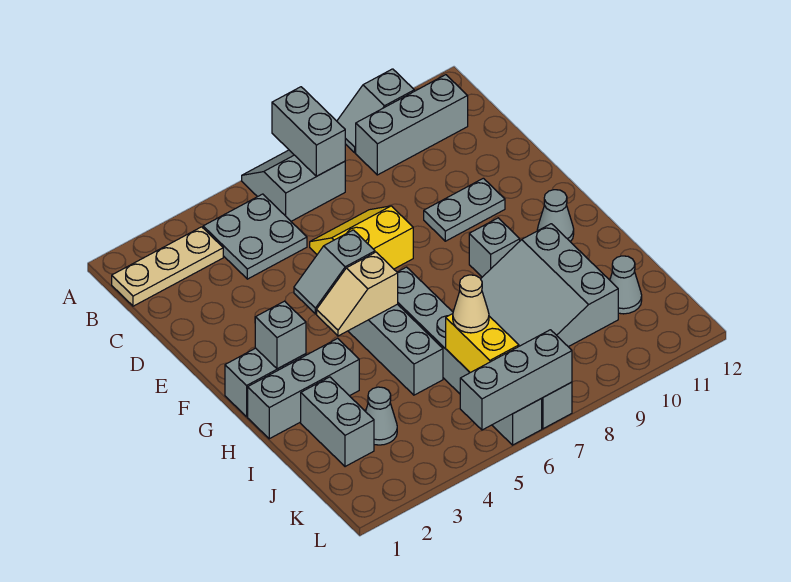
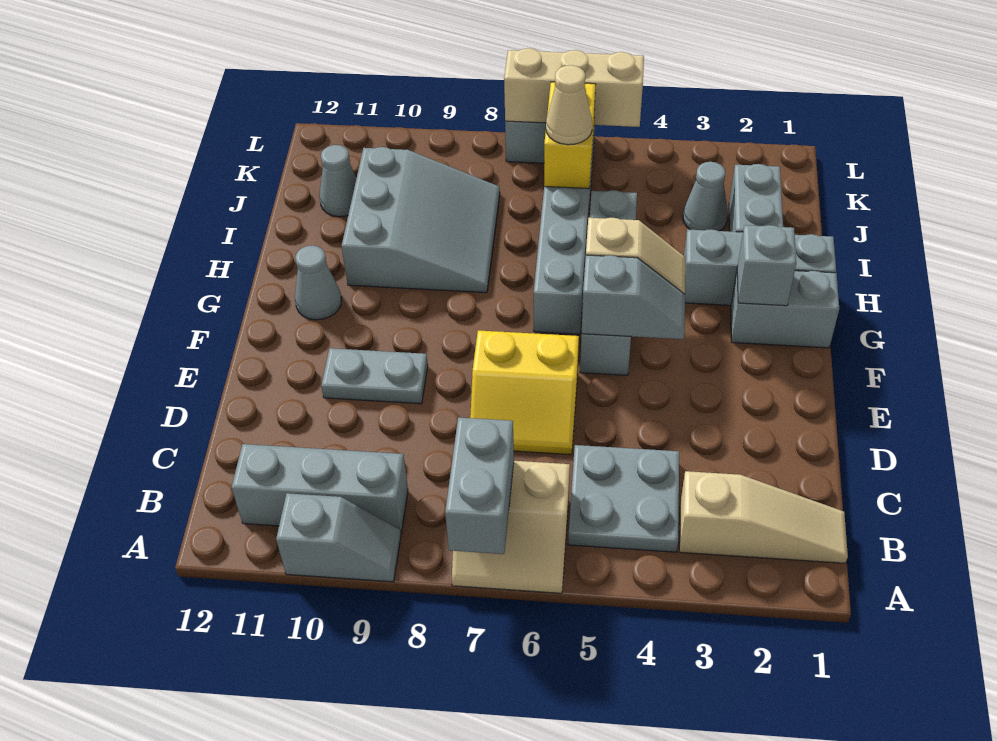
grey slope A6:B7 level 1 top B -> tan slope A6:B7 level 1 top B
tan plate B1:B3 level 1 -> tan slope B1:B3 level 1 top 3
grey brick G9 level 1 -> none
grey brick L5:L7 level 2 -> tan brick L5:L7 level 2

